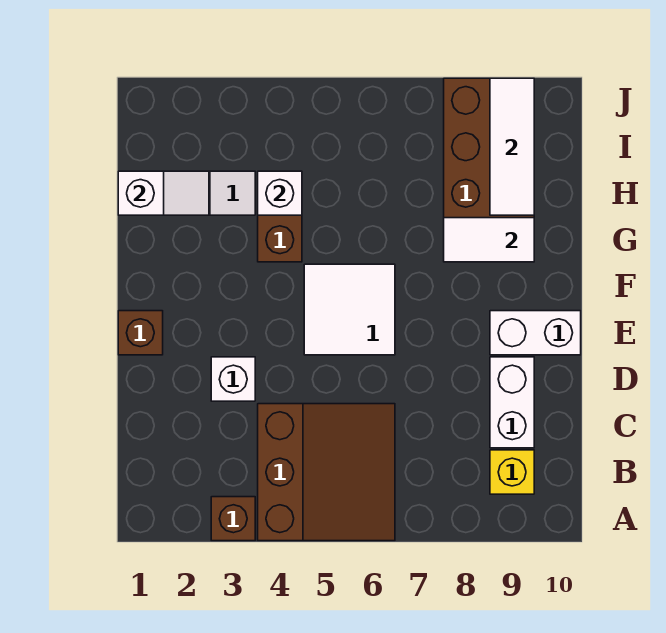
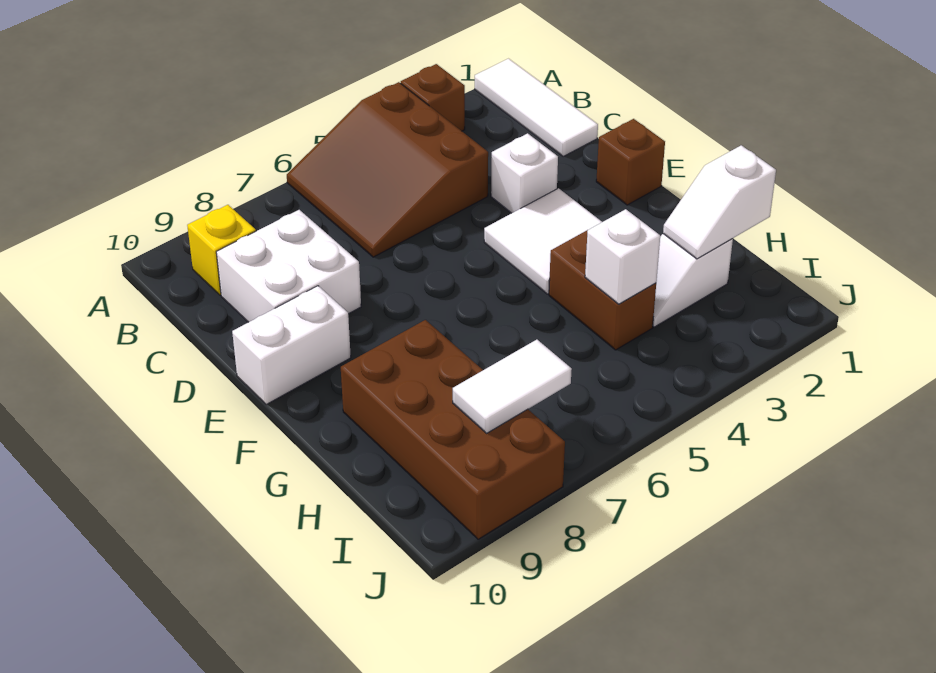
white brick C9:D9 level 1 -> white brick C8:D9 level 1
white tile E5:F6 level 1 -> white tile E3:F4 level 1
white tile G8:G9 level 2 -> white tile I7:I8 level 2
white tile H9:J9 level 2 -> white tile A1:C1 level 1

